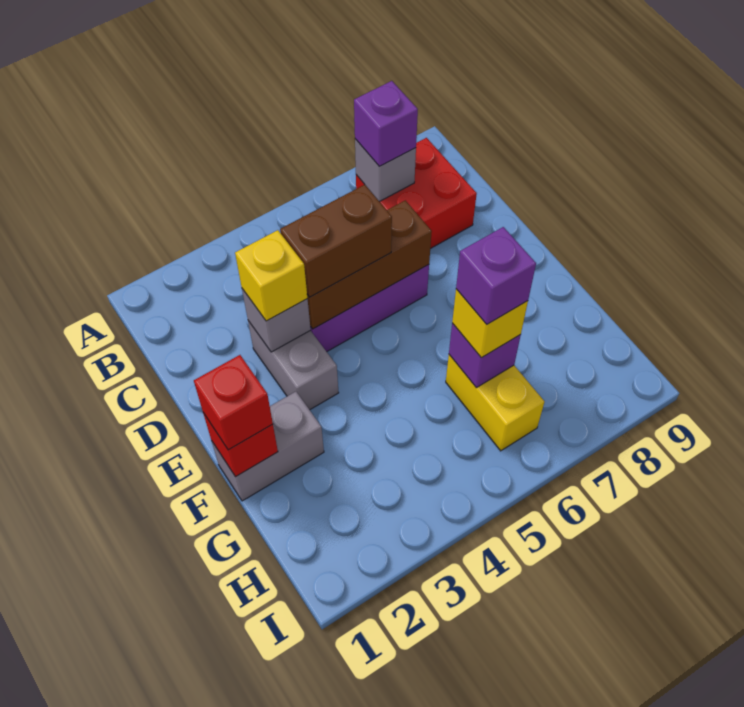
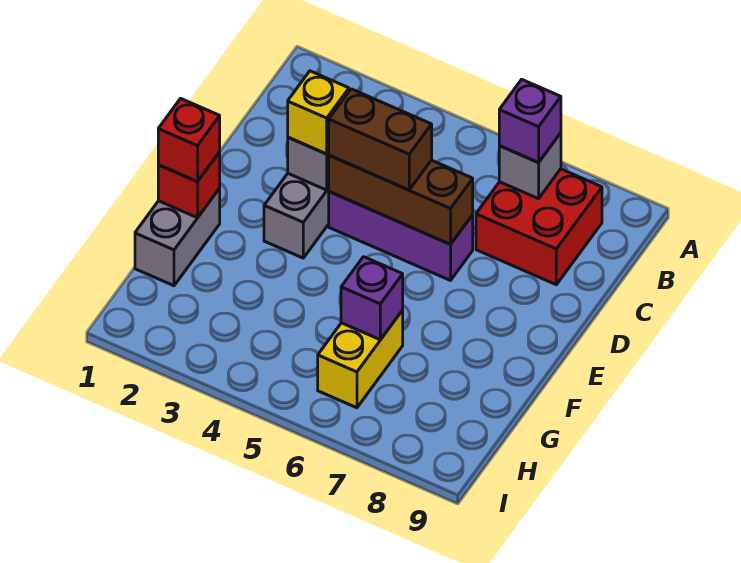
grey brick F1:F2 level 1 -> grey brick F1:G1 level 1
yellow brick G6 level 3 -> none
purple brick G6 level 4 -> none

